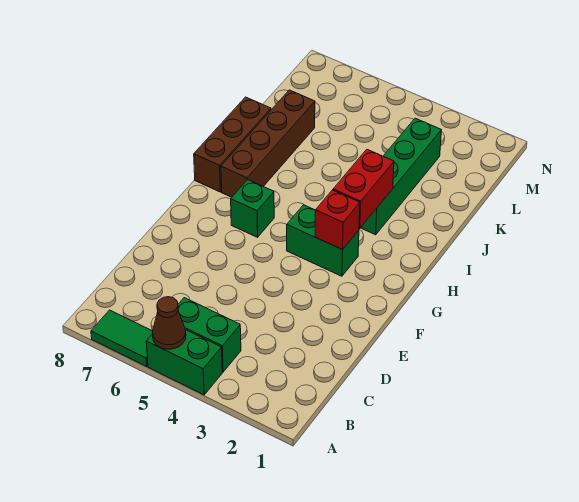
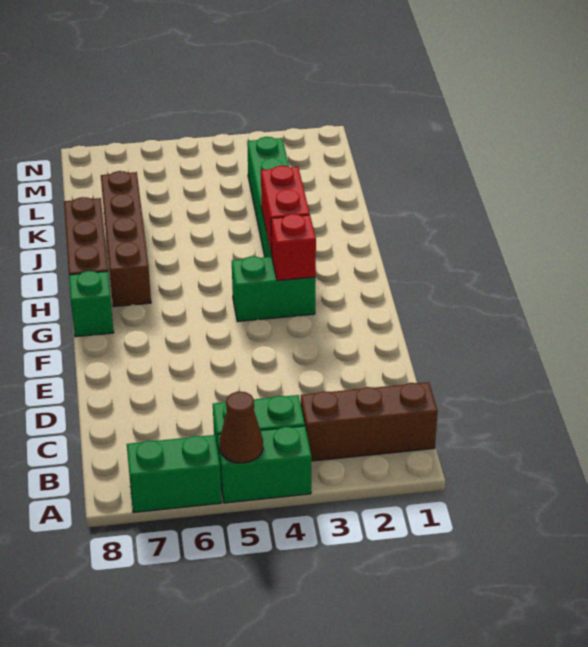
green tile A6:A7 level 1 -> green brick A6:A7 level 1
none -> brown brick B1:B3 level 1
green brick G6 level 1 -> green brick G8 level 1

